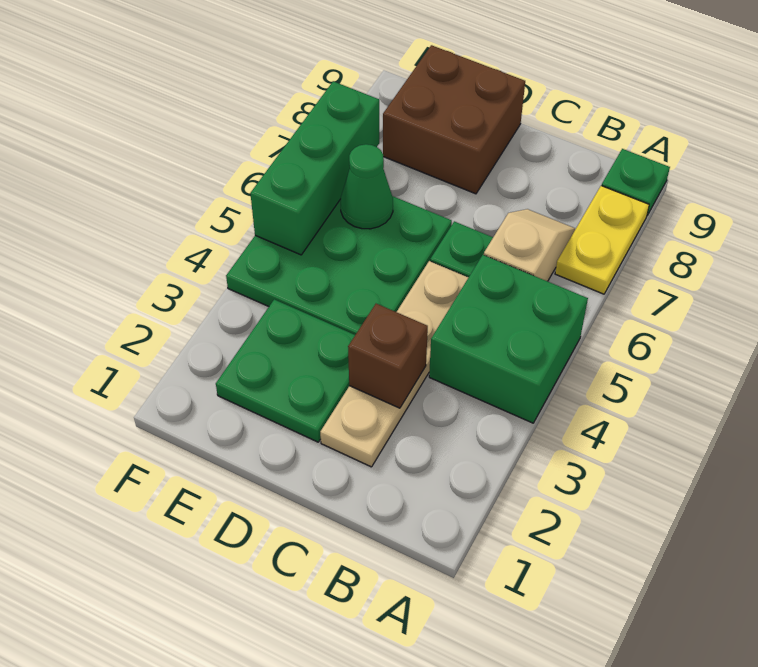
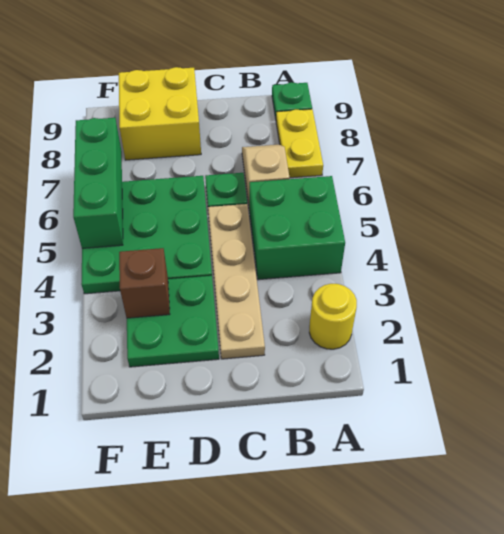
none -> yellow round brick A2 level 1
brown brick C3 level 2 -> brown brick E3 level 2
brown brick D8:E9 level 1 -> yellow brick D8:E9 level 1
green cone E6 level 2 -> none

